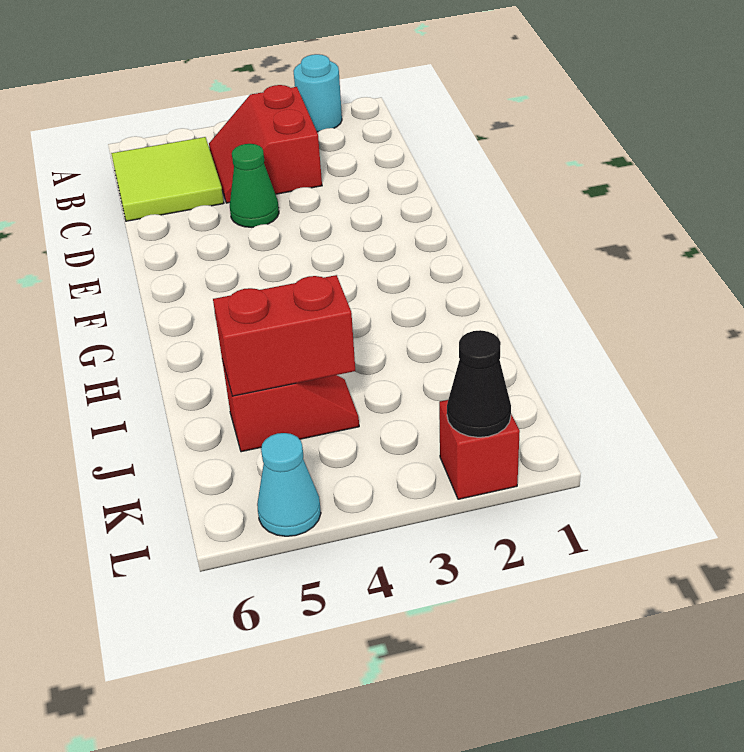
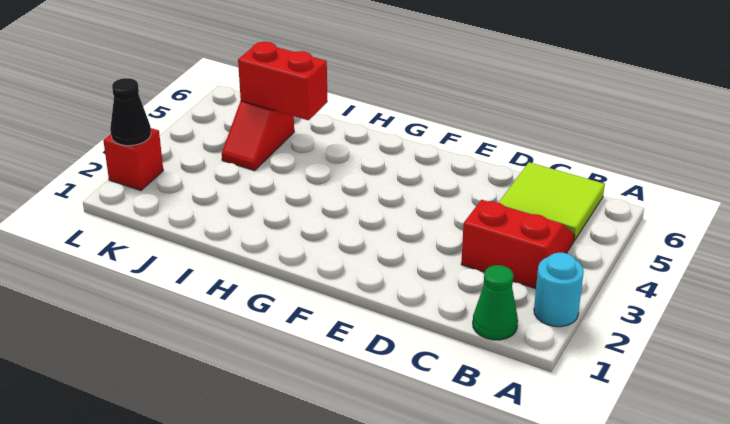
green cone D4 level 1 -> green cone B1 level 1
red brick J4:J5 level 2 -> red brick I5:J5 level 2
cyan cone L5 level 1 -> none

